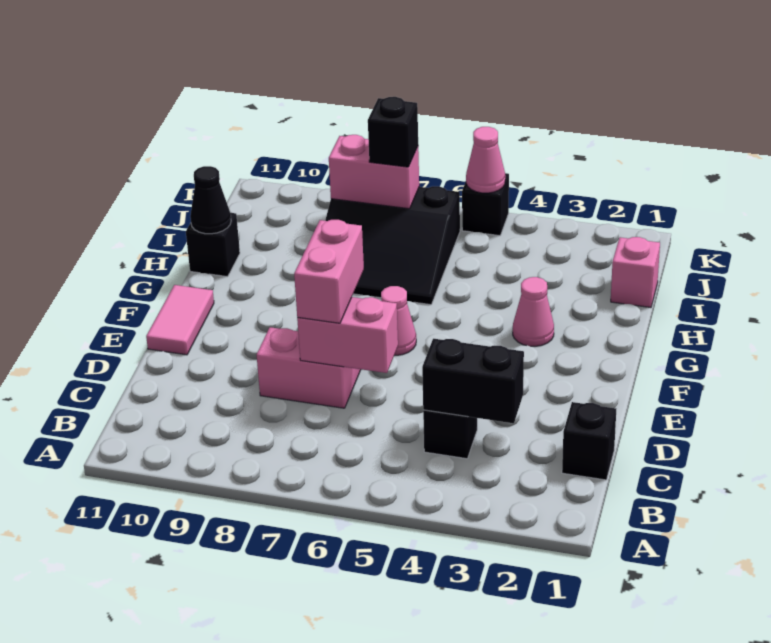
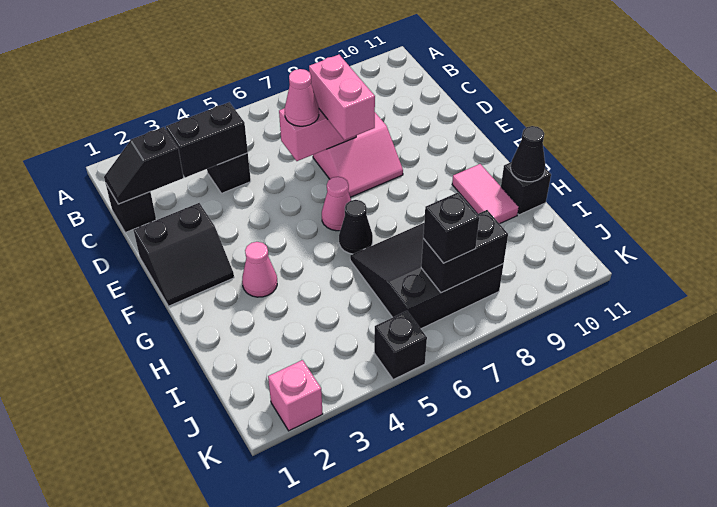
none -> black slope C1:C2 level 2 top 2
none -> black slope E1:F2 level 1 top E
pink tile E11:F11 level 1 -> pink tile G10:H10 level 1
none -> black cone G6 level 1
pink brick I1 level 1 -> pink brick K2 level 1
pink brick J7:J8 level 2 -> black brick J7:J8 level 2
pink cone K5 level 2 -> pink cone D6 level 3

